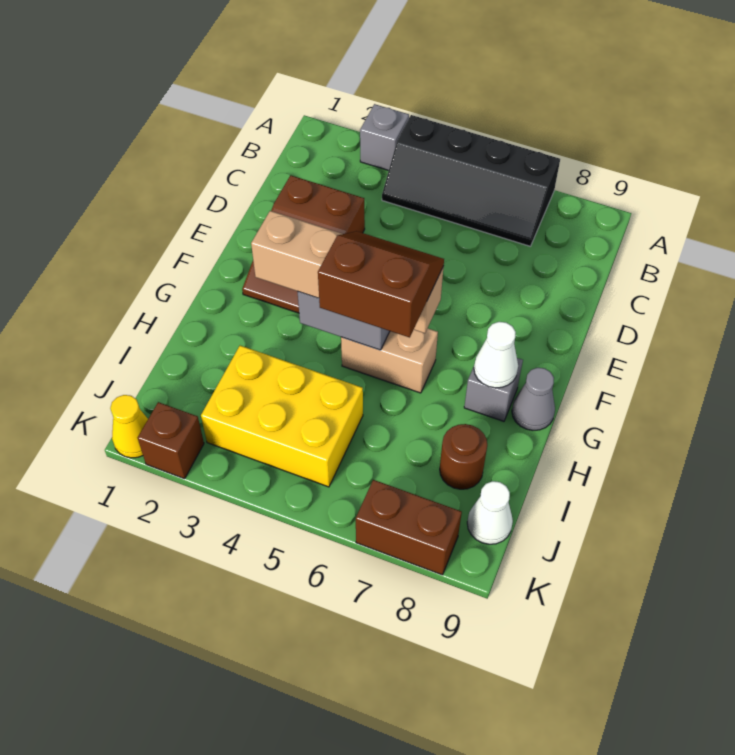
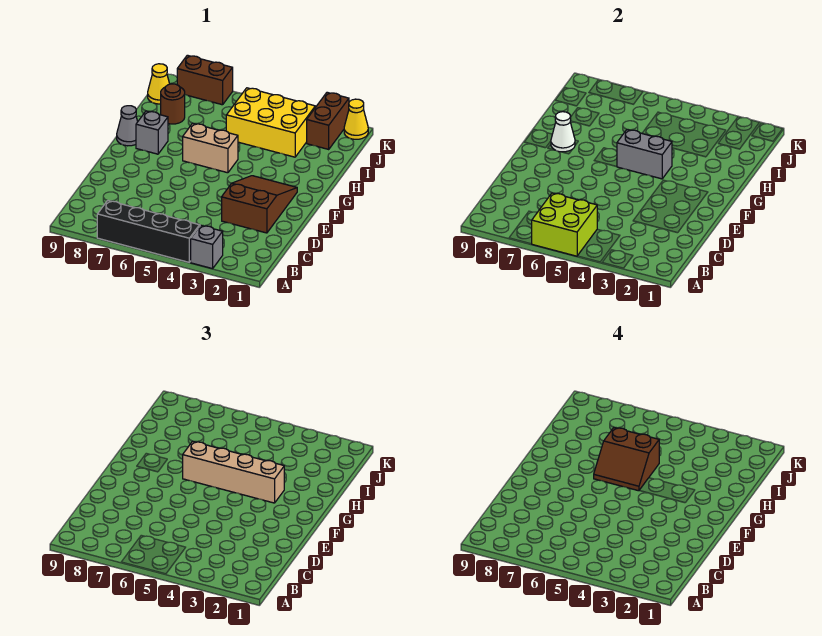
none -> lime brick A5:B6 level 2
white cone J9 level 1 -> yellow cone J9 level 1
brown brick K2 level 1 -> brown brick J2:K2 level 1

